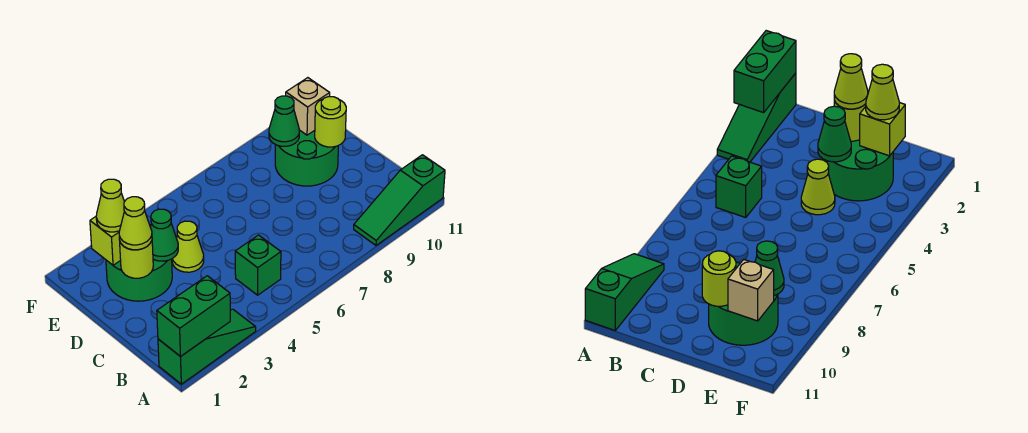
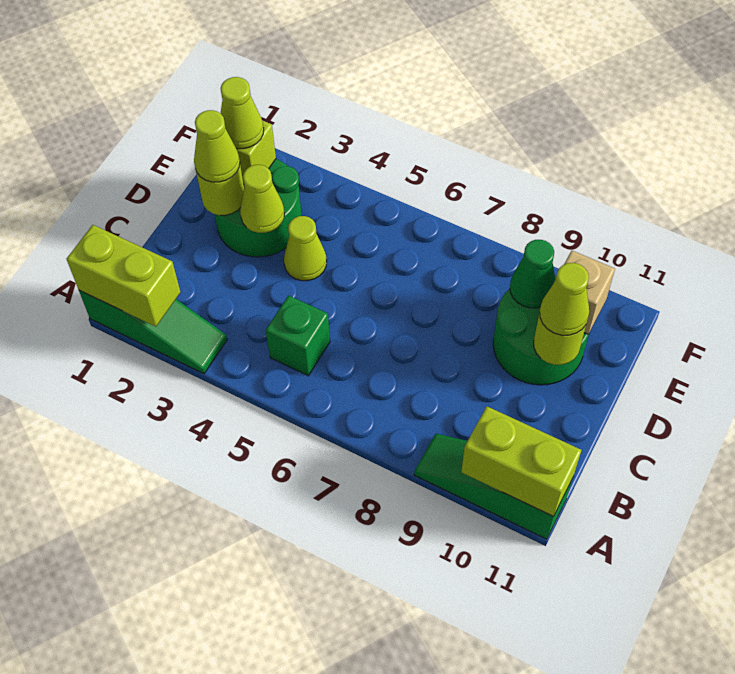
green brick A1:A2 level 2 -> lime brick A1:A2 level 2
none -> lime brick A10:A11 level 2
green cone D3 level 2 -> lime cone D3 level 2
none -> lime cone D10 level 3

